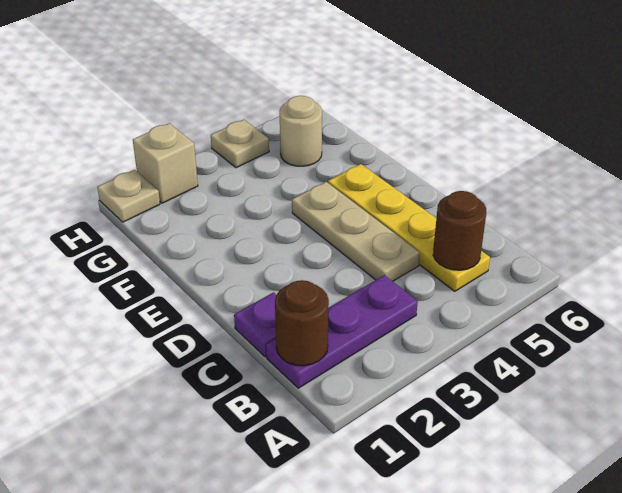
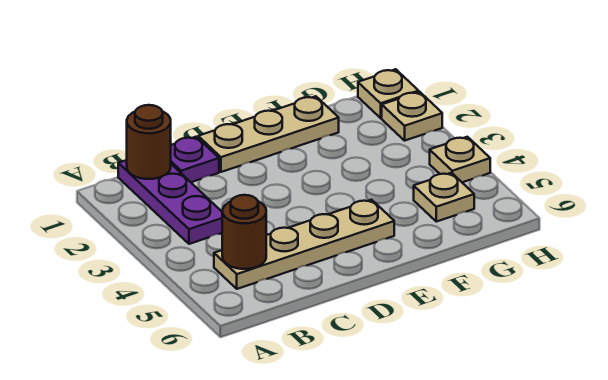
yellow plate B5:E5 level 1 -> tan plate B5:E5 level 1
tan plate C4:E4 level 1 -> tan plate D1:F1 level 1
tan round brick G5 level 1 -> tan plate G5 level 1
tan brick H2 level 1 -> tan plate H2 level 1

